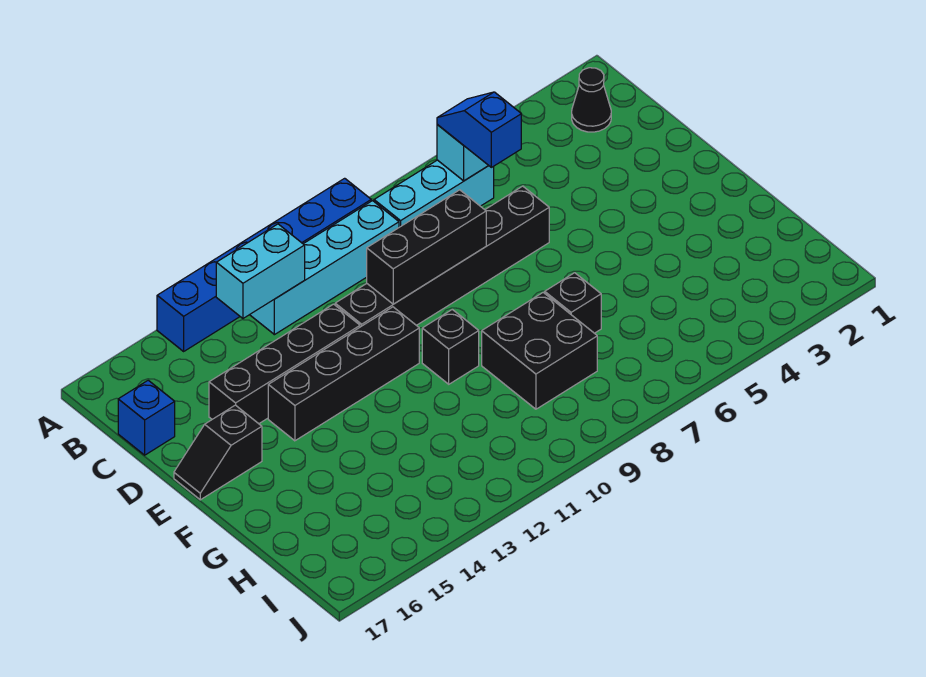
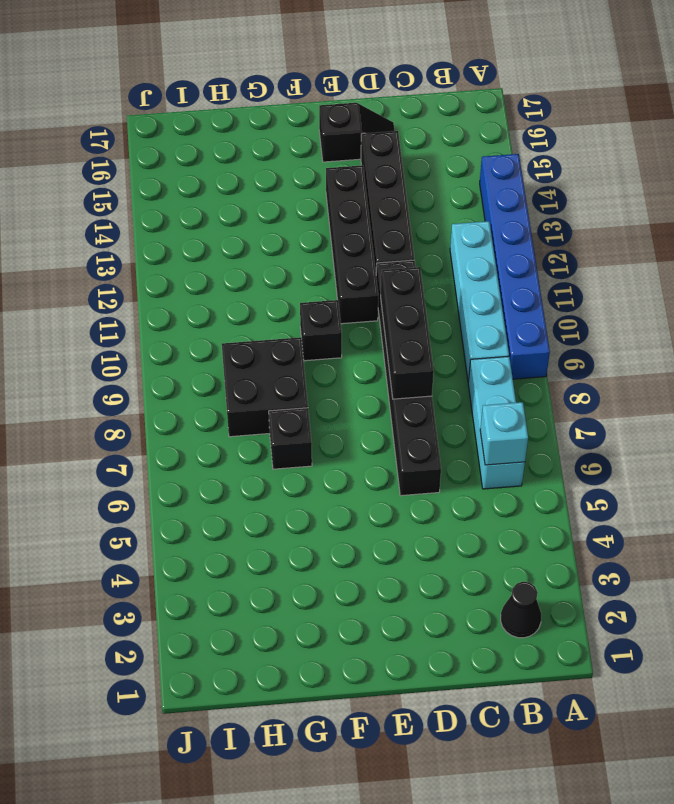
blue slope B6:C6 level 3 top C -> none
cyan brick B12:B13 level 2 -> none
blue brick C17 level 1 -> none
black slope E16:E17 level 1 top 16 -> black slope D16:E16 level 1 top E

